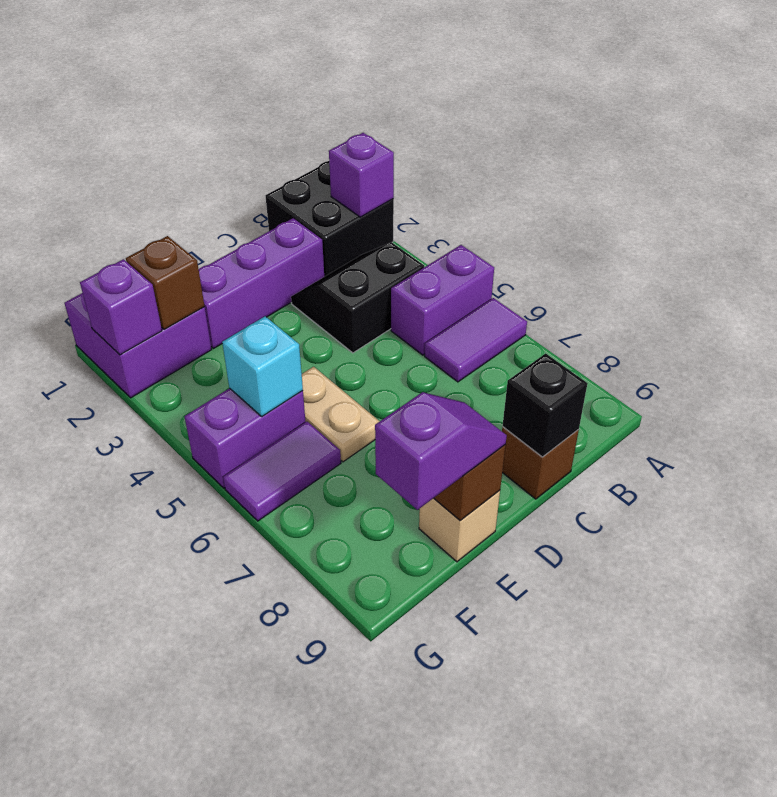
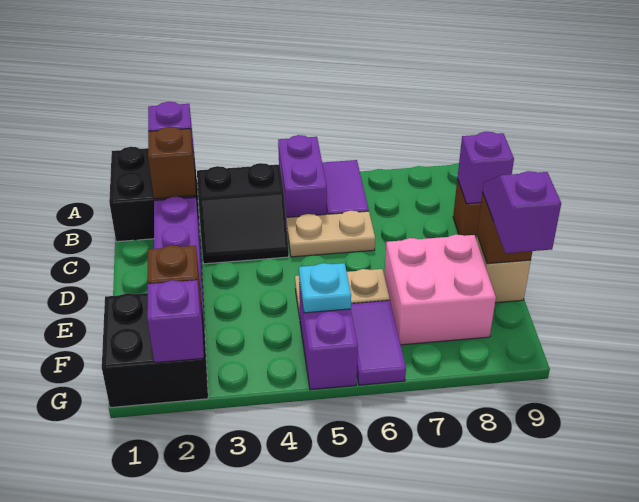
none -> brown brick B2 level 2
black slope B3:C4 level 1 top 4 -> black slope B3:C4 level 1 top B
none -> tan plate C5:C6 level 1
black brick C9 level 2 -> purple brick C9 level 2
none -> pink brick E7:F8 level 1
purple brick F1:G2 level 1 -> black brick F1:G2 level 1
cyan brick F5 level 2 -> cyan plate F5 level 2

